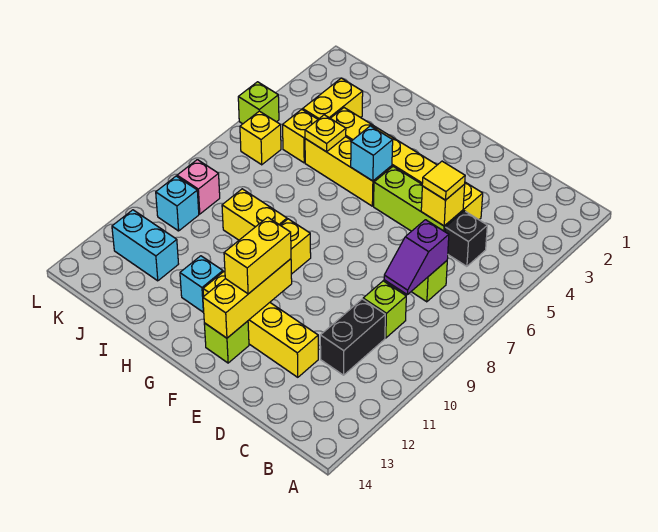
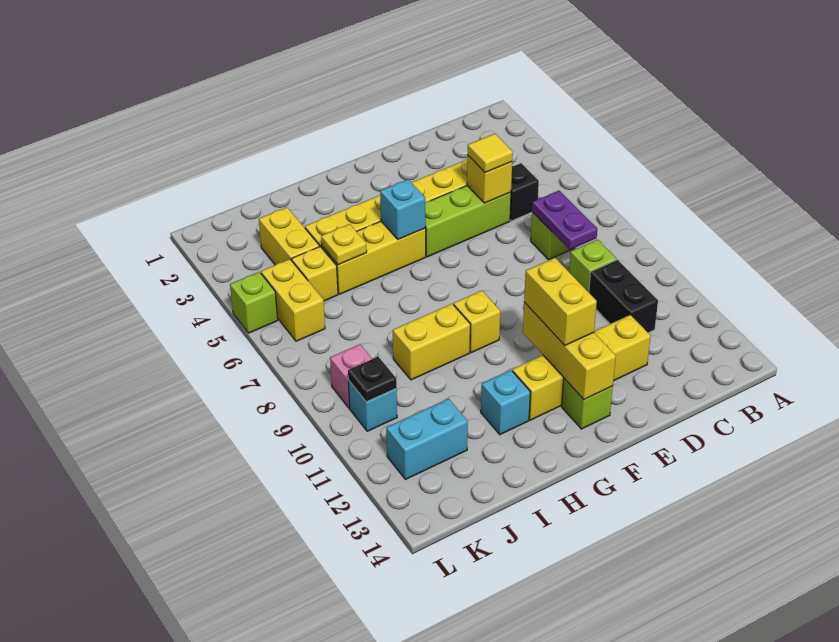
purple slope C7:C8 level 2 top 7 -> purple plate C7:C8 level 2
yellow brick K6 level 1 -> yellow brick K5:K6 level 1
none -> black plate K10 level 2

